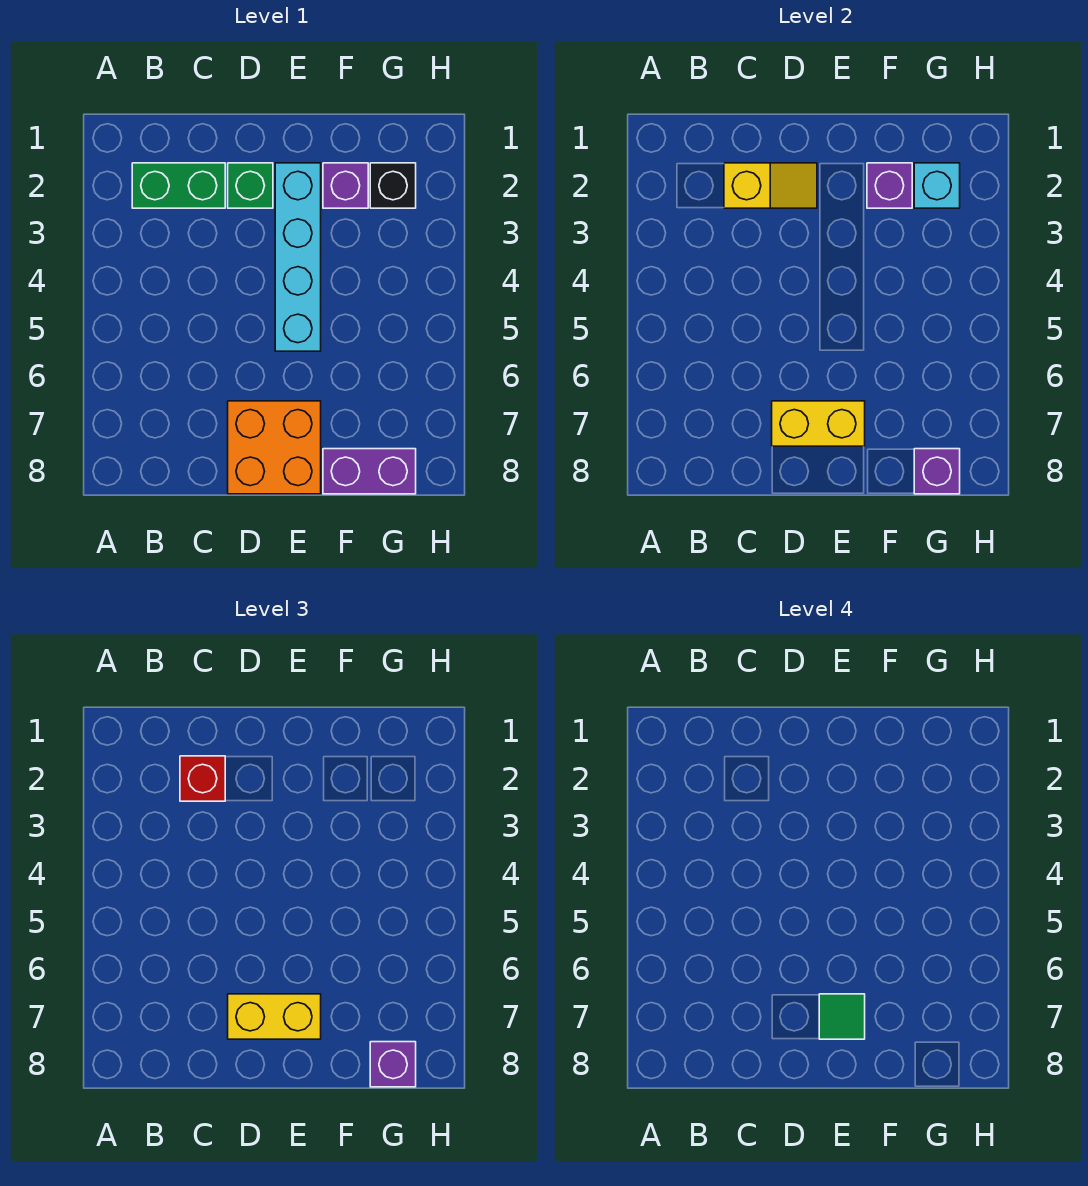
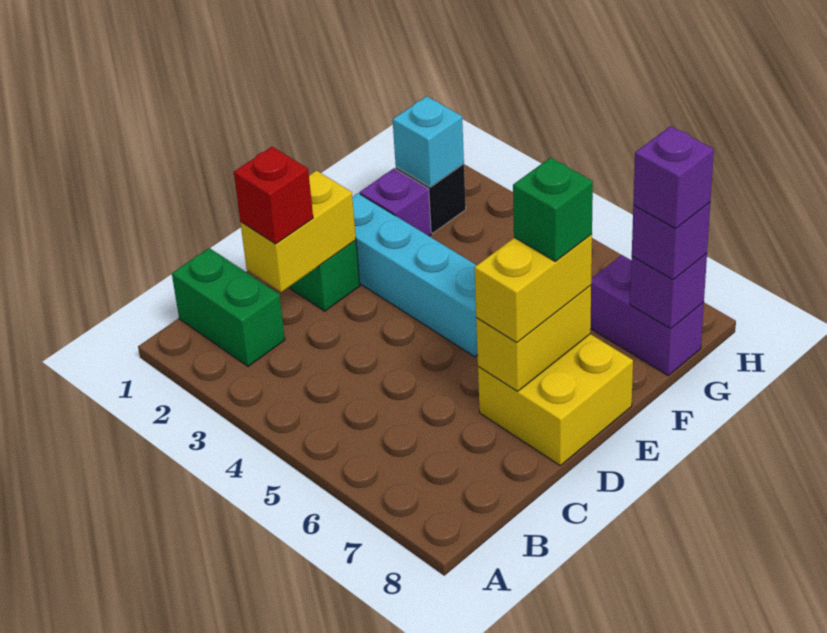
green brick B2:C2 level 1 -> green brick B1:B2 level 1
yellow slope C2:D2 level 2 top C -> yellow brick C2:D2 level 2
orange brick D7:E8 level 1 -> yellow brick D7:E8 level 1
green tile E7 level 4 -> green brick E7 level 4
purple brick F2 level 2 -> purple brick G8 level 4
purple brick F8:G8 level 1 -> purple brick G7:G8 level 1

